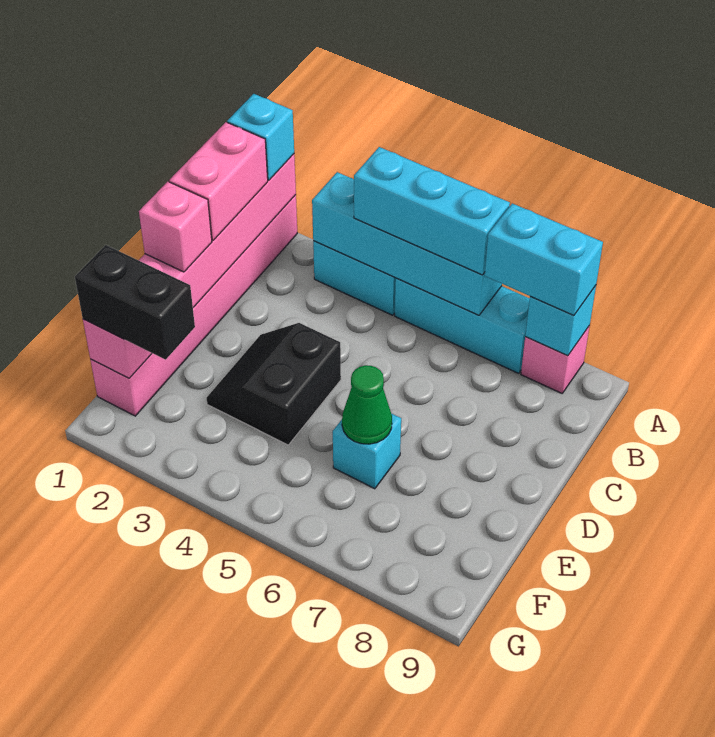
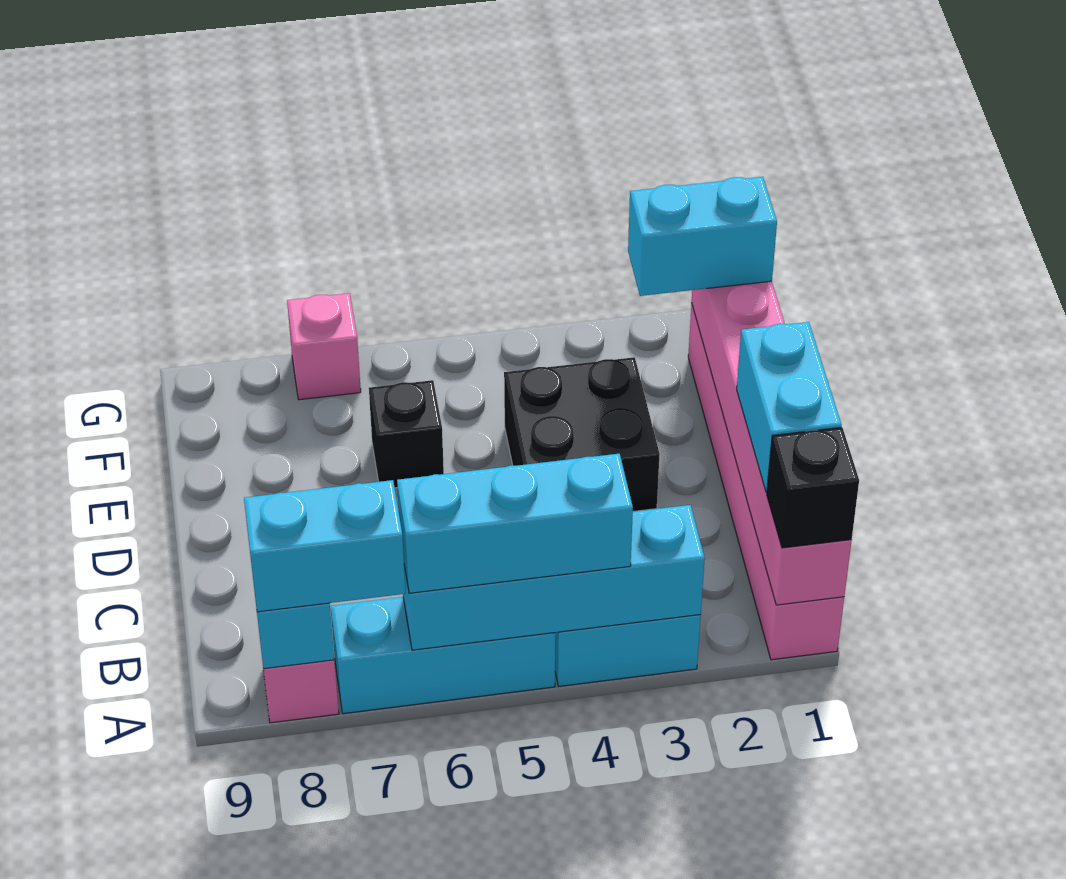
cyan brick A1 level 3 -> black brick A1 level 3
pink brick B1:C1 level 3 -> cyan brick B1:C1 level 3
pink brick D1 level 3 -> pink brick G7 level 1
black slope D3:E4 level 1 top 4 -> black brick D3:E4 level 1
cyan brick E6 level 1 -> black brick E6 level 1
green cone E6 level 2 -> none
black brick F1:F2 level 3 -> cyan brick F1:F2 level 3

